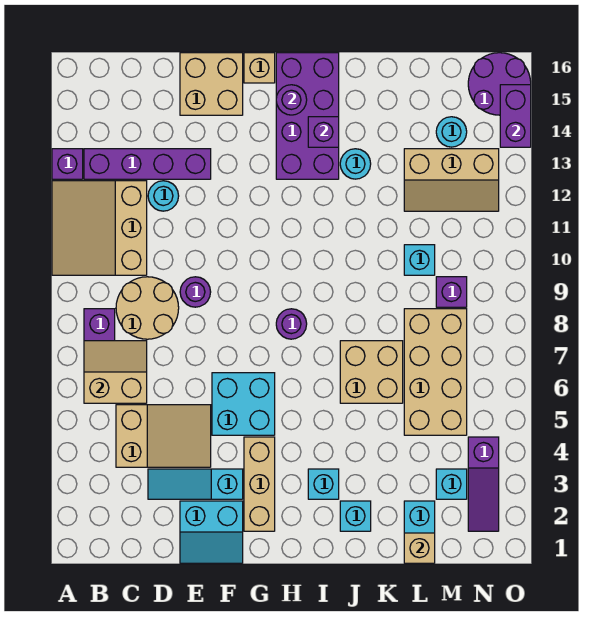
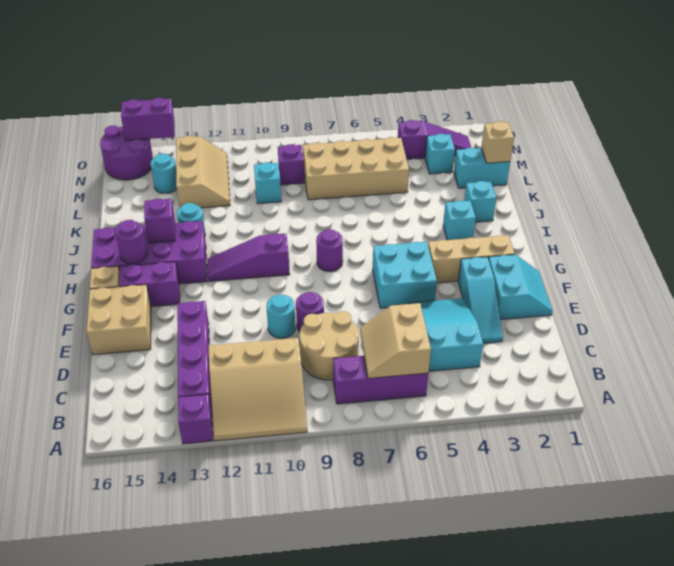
tan slope C4:E5 level 1 top C -> cyan slope C4:E5 level 1 top C
cyan round brick D12 level 1 -> cyan round brick E10 level 1
none -> purple brick G14:G15 level 1
none -> purple slope H10:H12 level 1 top 10
tan brick J6:K7 level 1 -> none

